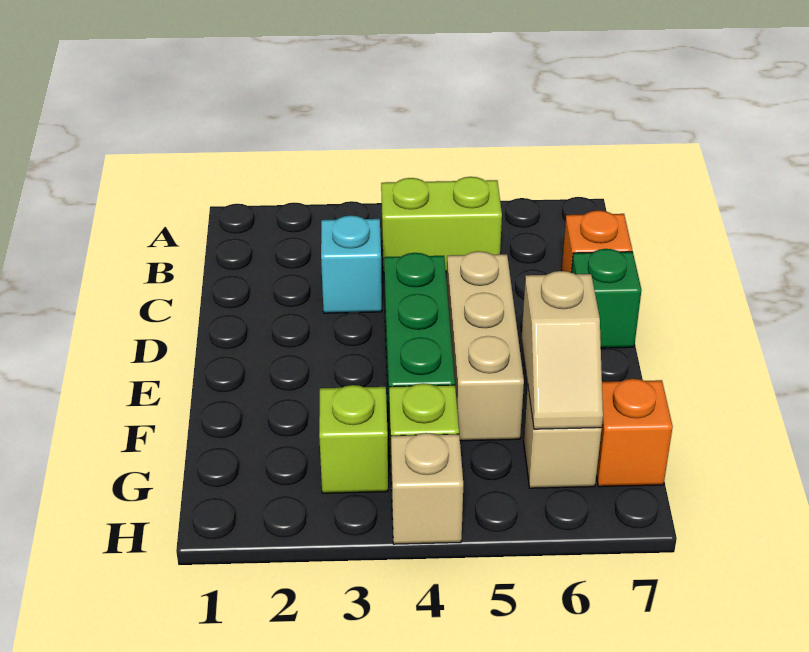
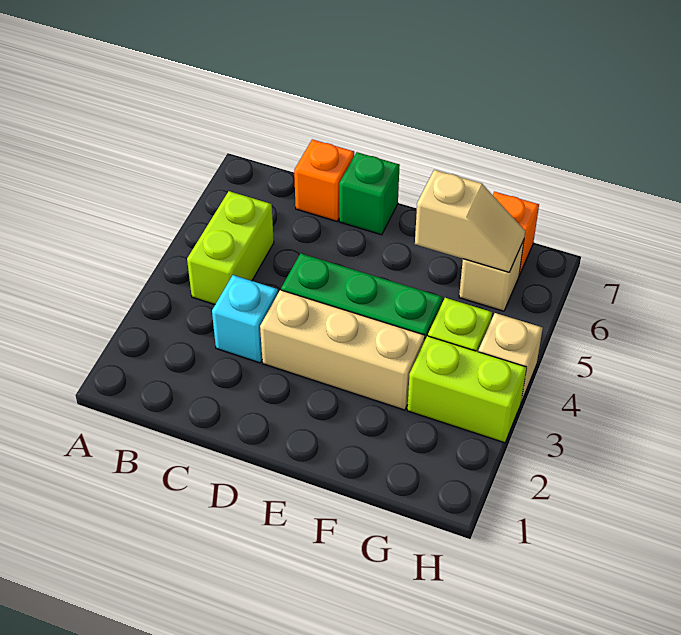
tan brick D5:F5 level 1 -> tan brick D3:F3 level 1
lime brick G3 level 1 -> lime brick G3:H3 level 1

